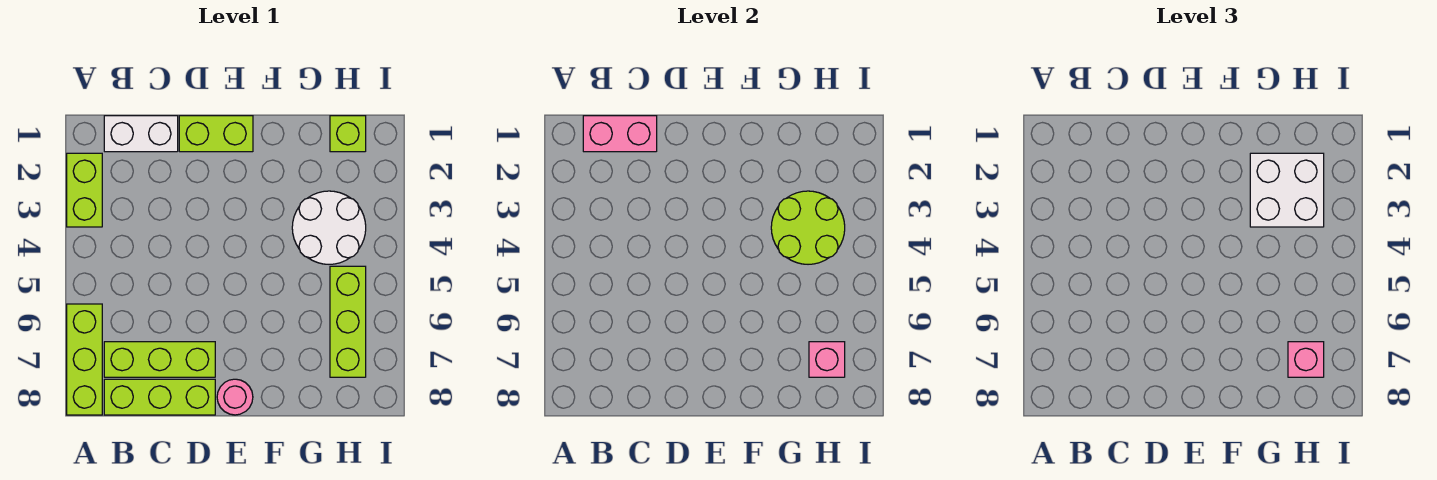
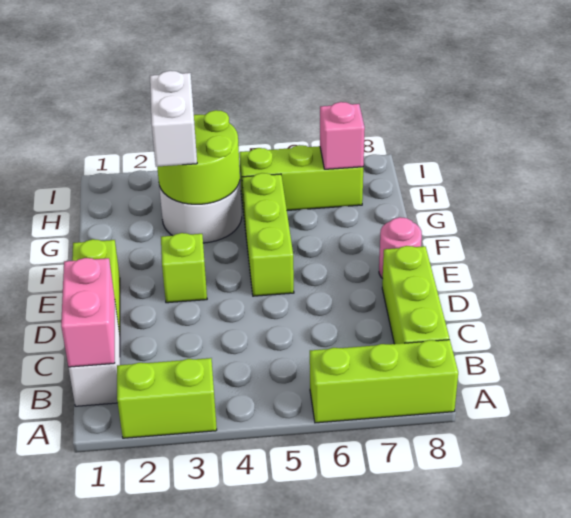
lime brick B7:D7 level 1 -> lime brick E5:G5 level 1
white brick G2:H3 level 3 -> white brick G3:H3 level 3
lime brick H1 level 1 -> lime brick E3 level 1
pink brick H7 level 3 -> none

